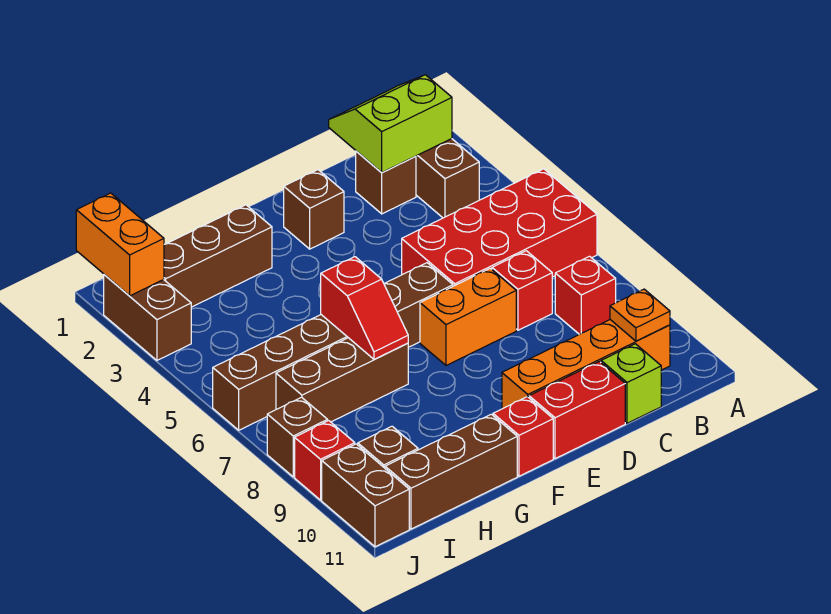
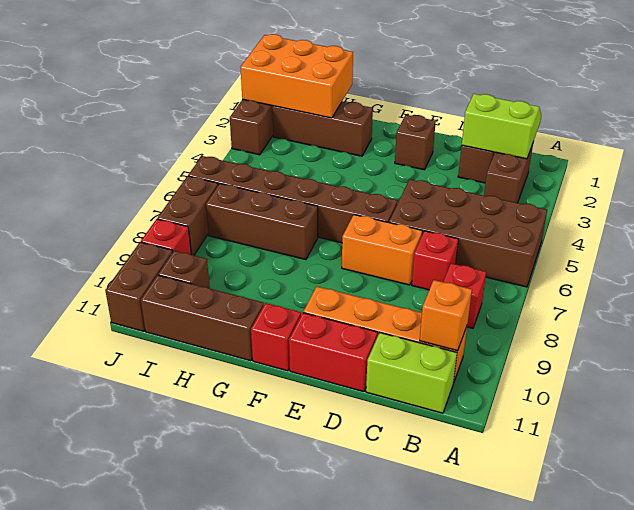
red brick A5:D6 level 1 -> brown brick A5:D6 level 1
orange plate B10 level 2 -> orange brick B10 level 2
lime brick C11 level 1 -> lime brick B11:C11 level 1
red slope G6:G7 level 2 top 6 -> none
orange brick J1:J2 level 2 -> orange brick H1:J2 level 2
brown brick J8 level 1 -> brown brick J7:J8 level 1

